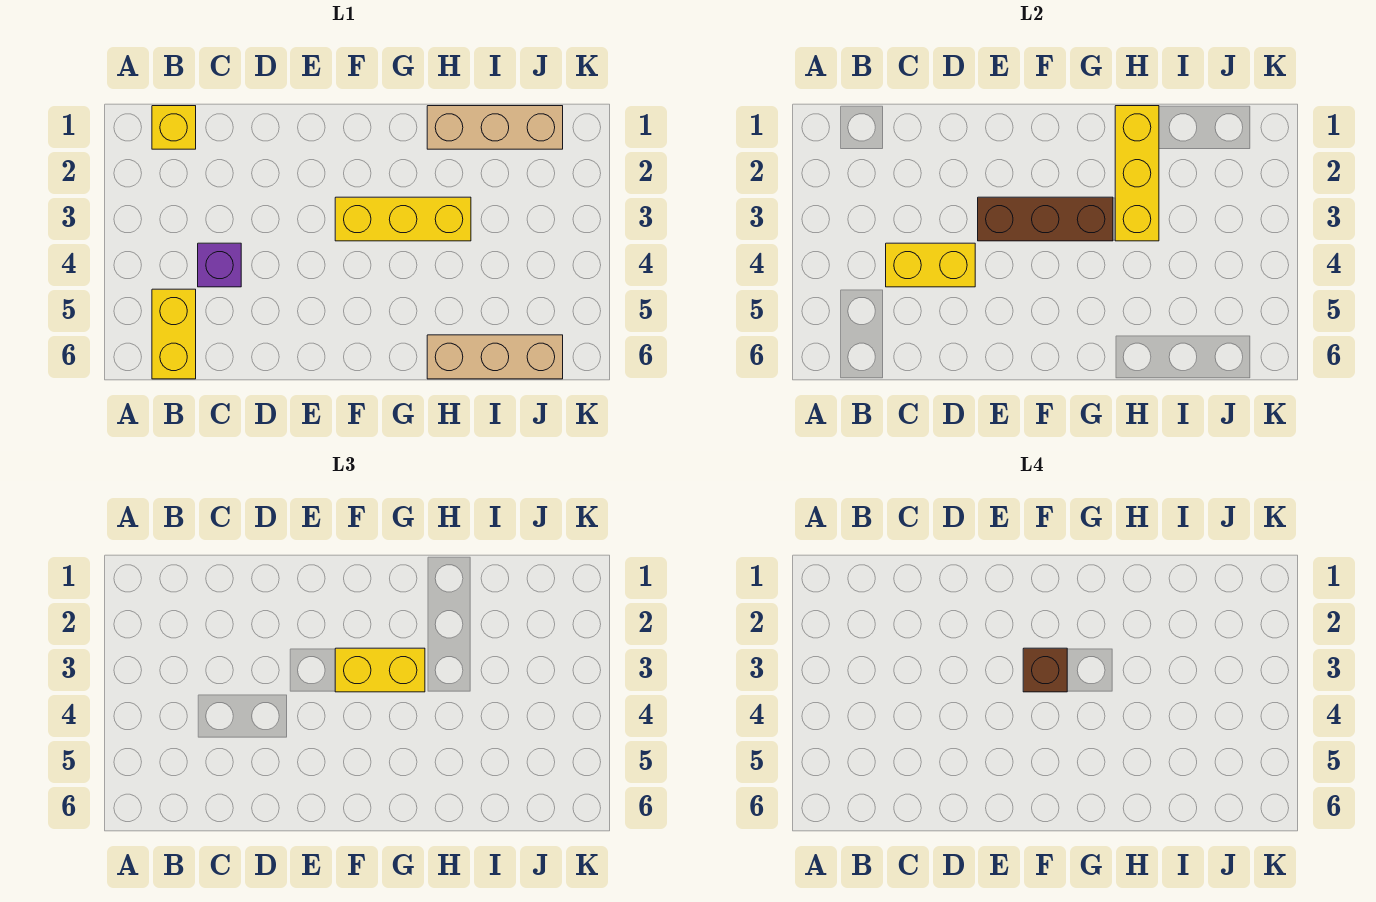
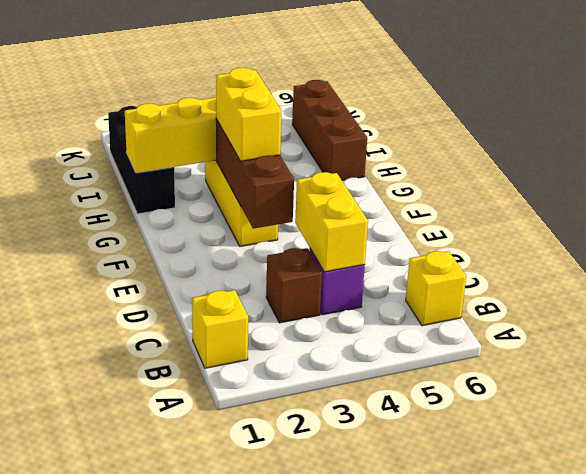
yellow brick B5:B6 level 1 -> yellow brick B6 level 1
brown brick F3 level 4 -> brown brick C3 level 1
tan brick H1:J1 level 1 -> black brick H1:J1 level 1
tan brick H6:J6 level 1 -> brown brick H6:J6 level 1

